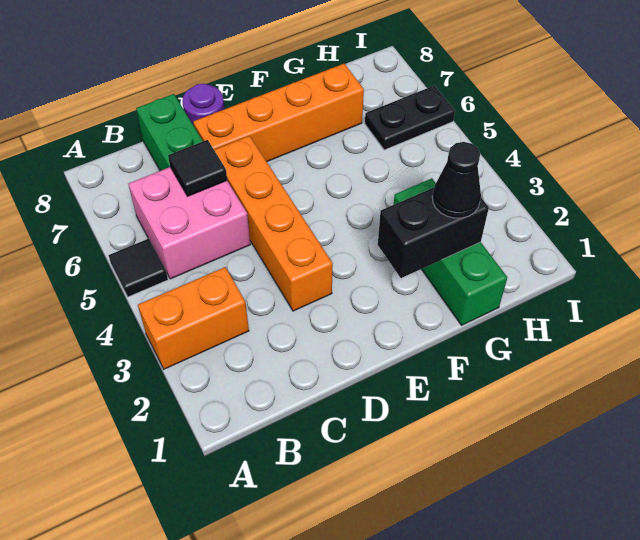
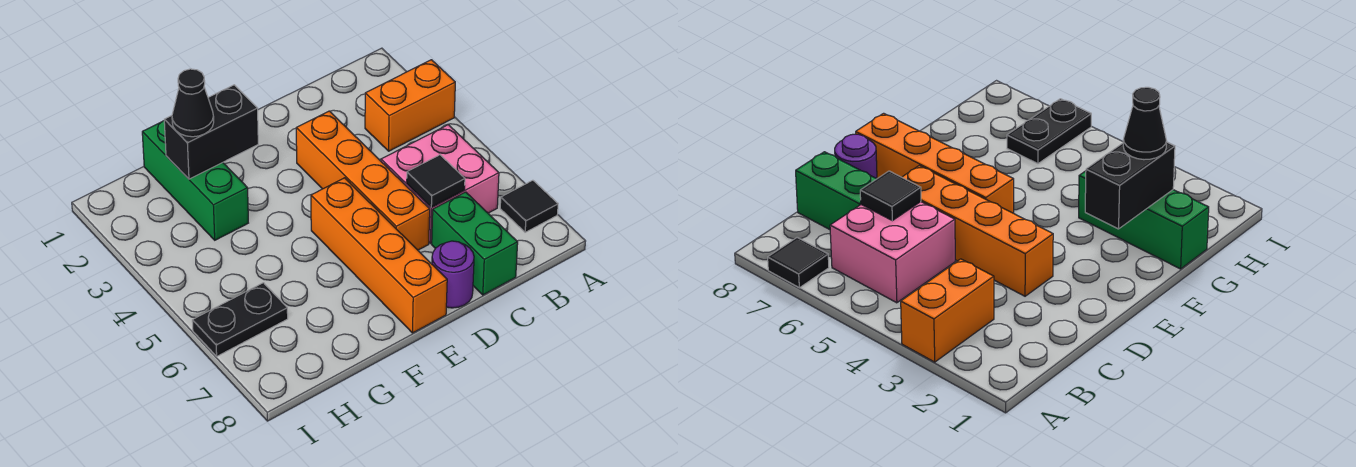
black tile A5 level 1 -> black tile A7 level 1
orange brick D7:G7 level 1 -> orange brick E5:E8 level 1

